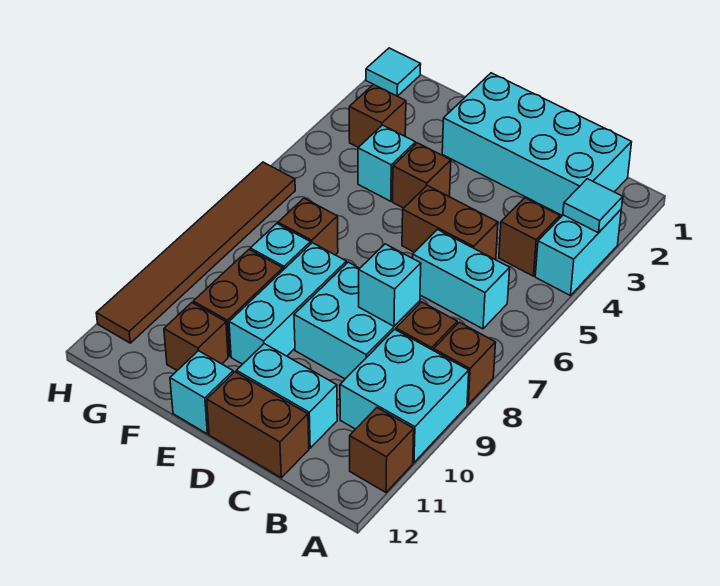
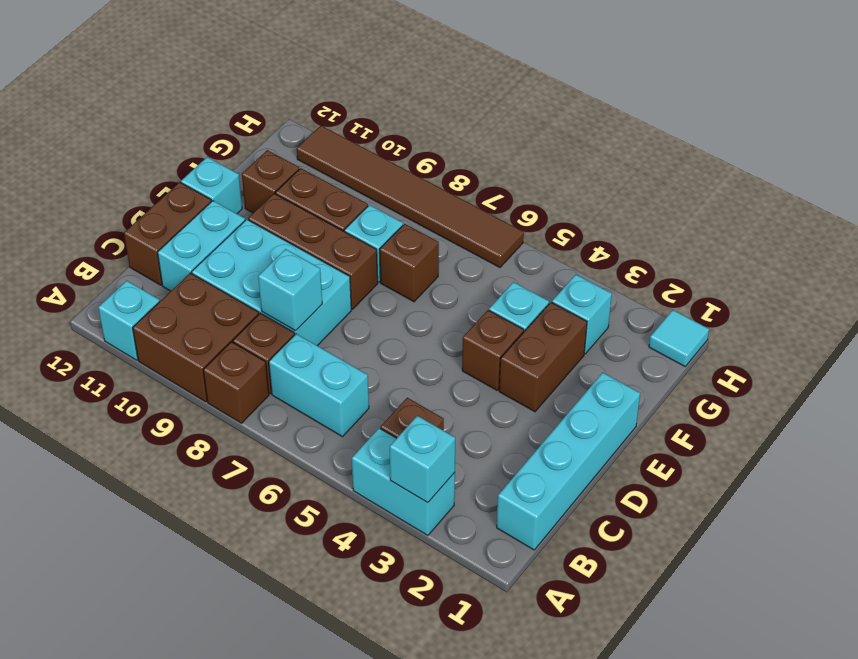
cyan tile A3 level 2 -> cyan brick A3 level 2
cyan brick A9:B10 level 1 -> brown brick A9:B10 level 1
brown brick A11 level 1 -> cyan brick A11 level 1
cyan brick B1:E2 level 1 -> cyan brick B1:E1 level 1
cyan brick B6:C6 level 1 -> cyan brick B6:B7 level 1
brown brick C5:D5 level 1 -> brown brick E3:F3 level 1
cyan brick C8:D9 level 1 -> cyan brick C8:D10 level 1
cyan brick E8:E10 level 1 -> brown brick E8:E10 level 1
brown brick G3 level 1 -> cyan brick G3 level 1

